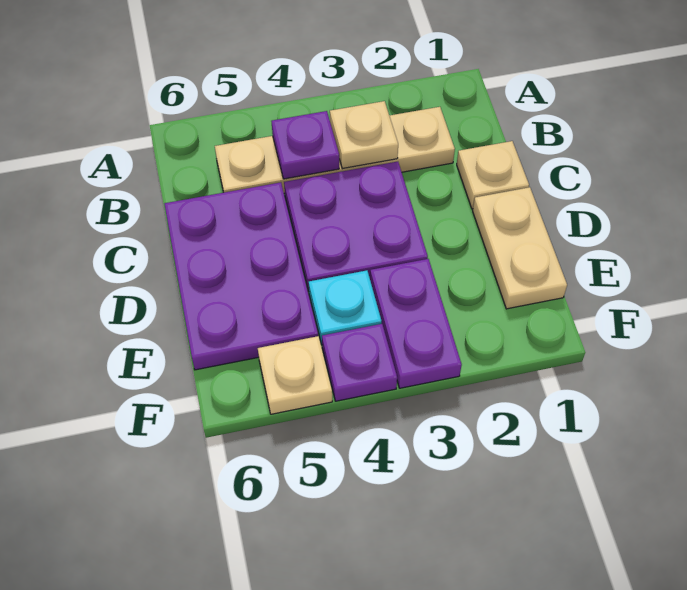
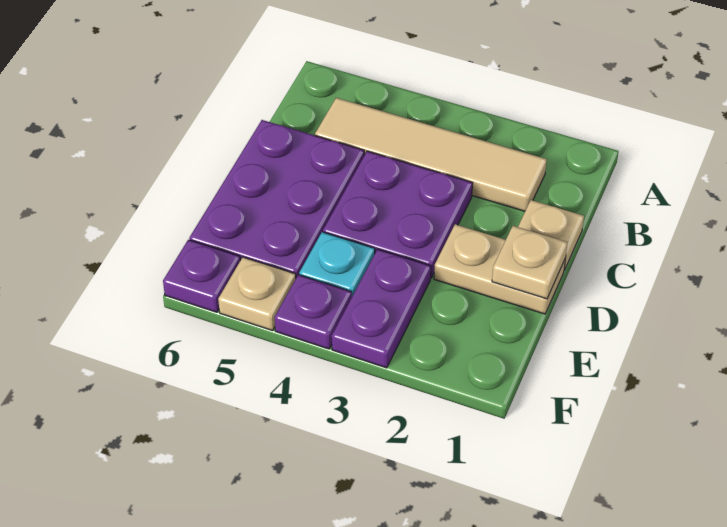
tan plate B2:B5 level 1 -> tan tile B2:B5 level 1
tan plate B3 level 2 -> tan plate D1 level 2
purple plate B4 level 2 -> purple plate F6 level 1
tan plate D1:E1 level 1 -> tan plate D1:D2 level 1

